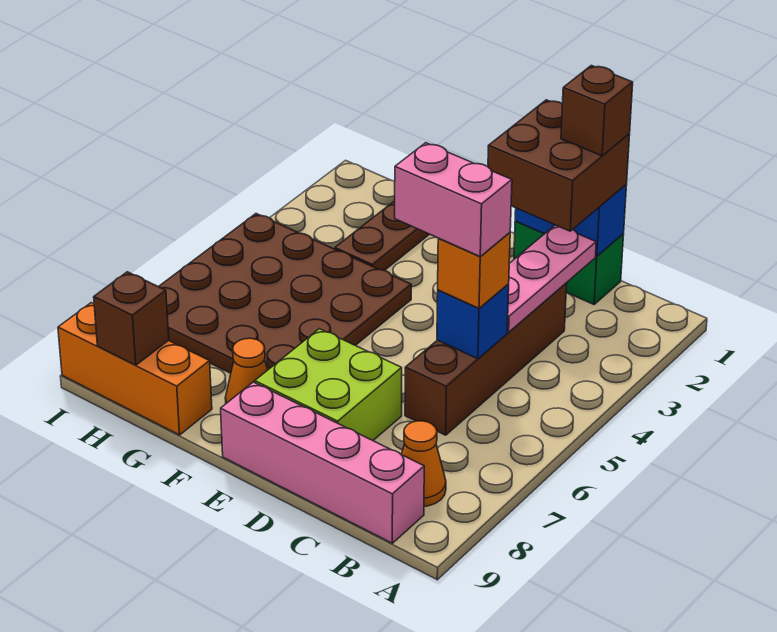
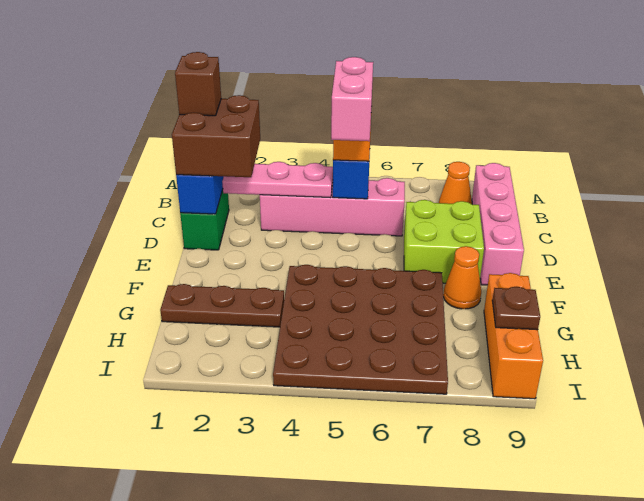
brown brick C3:C6 level 1 -> pink brick C3:C6 level 1
brown brick H9 level 2 -> brown plate H9 level 2

